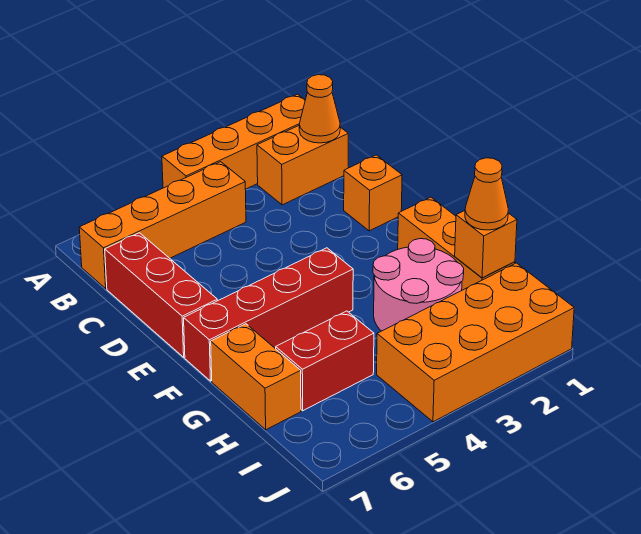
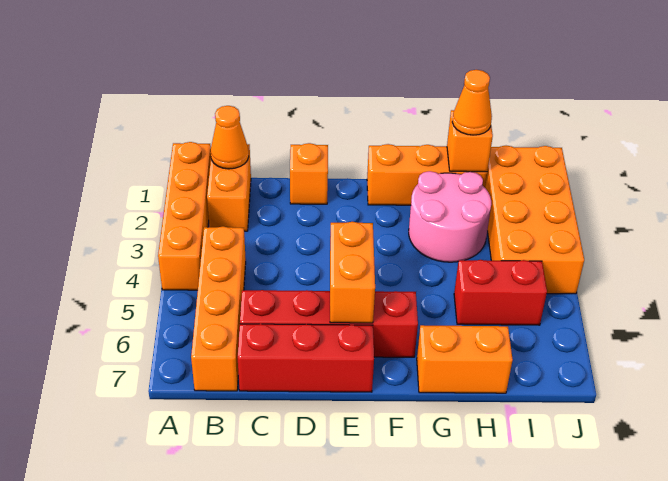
none -> orange brick E5:E6 level 2
red brick F4:F7 level 1 -> red brick C6:F6 level 1
red brick H5:H6 level 1 -> red brick H5:I5 level 1

